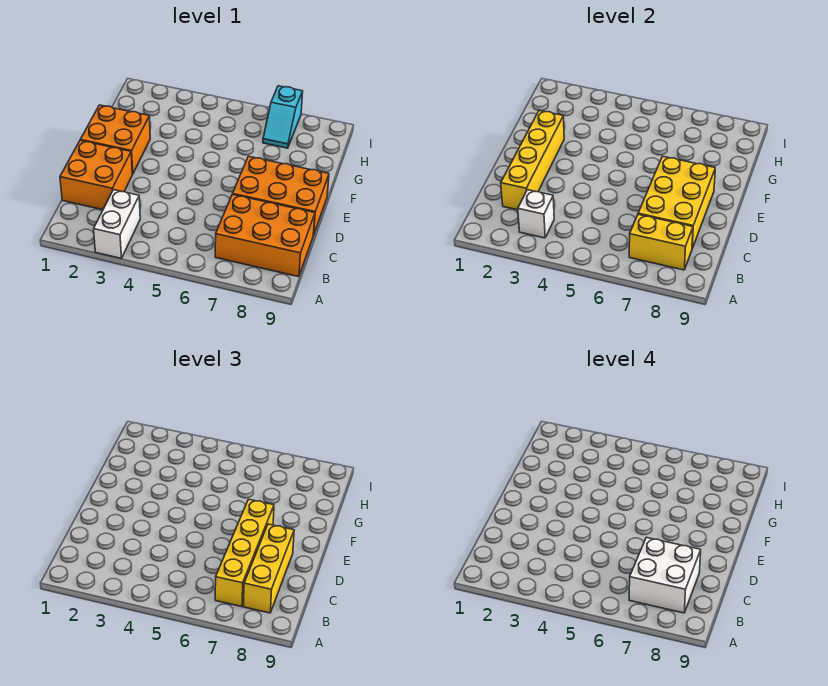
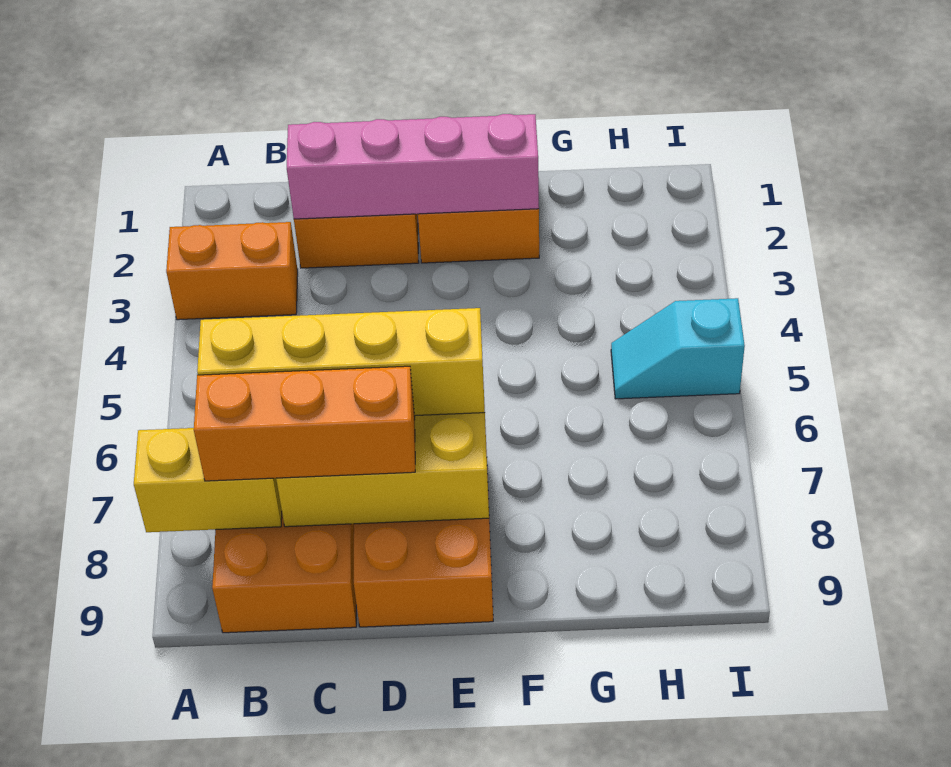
white brick A3:B3 level 1 -> orange brick A3:B3 level 1
white brick B3 level 2 -> none
yellow brick B7:B8 level 2 -> yellow brick A8:B8 level 2
white brick B7:C8 level 4 -> none
yellow brick B8:D8 level 3 -> orange brick B8:D8 level 3
yellow brick C2:F2 level 2 -> pink brick C2:F2 level 2
cyan slope H7:I7 level 1 top I -> cyan slope H5:I5 level 1 top I

